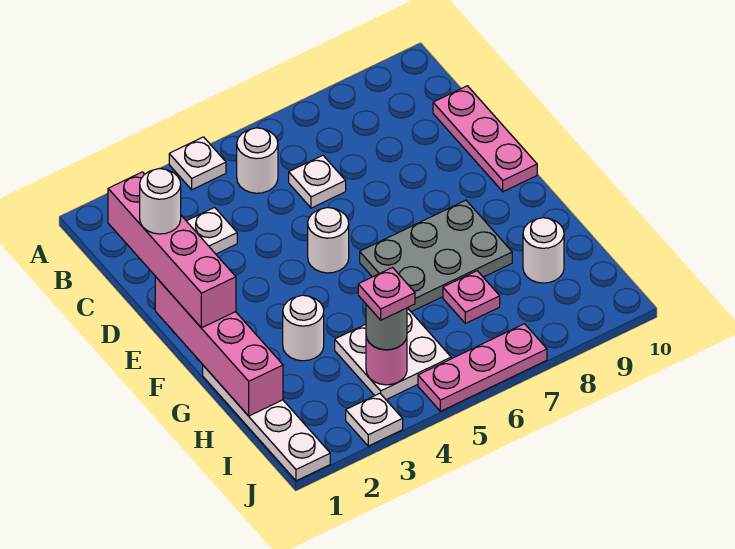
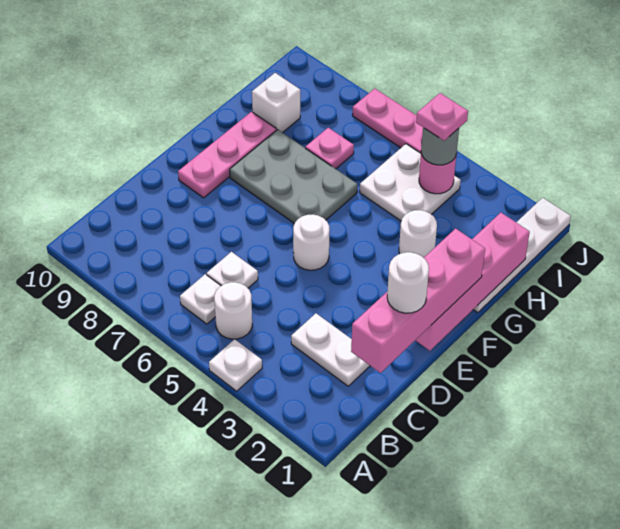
pink plate C10:E10 level 1 -> pink plate E9:G9 level 1
white round brick H9 level 1 -> white brick H9 level 1
white plate J3 level 1 -> white plate B6 level 1

